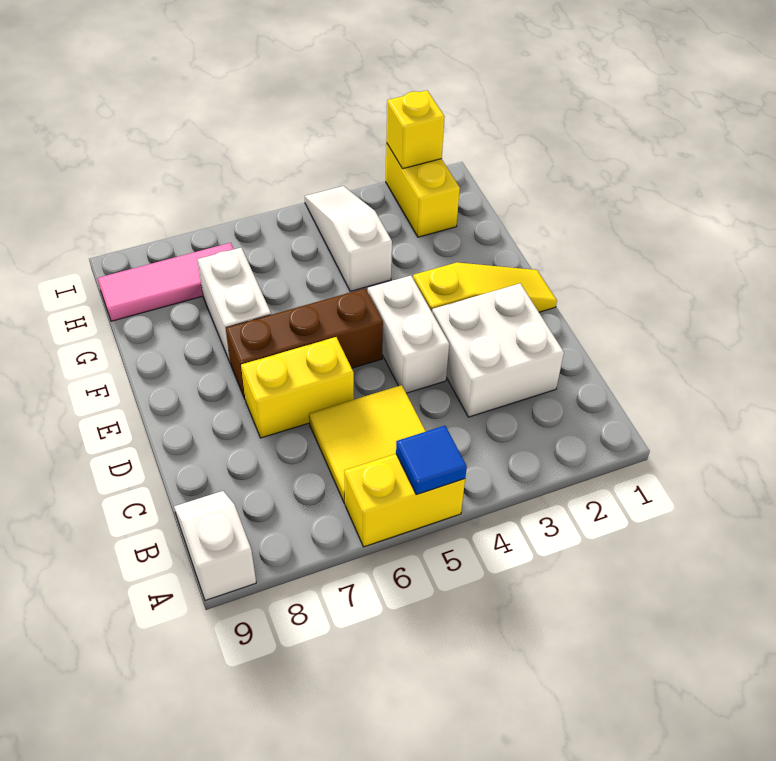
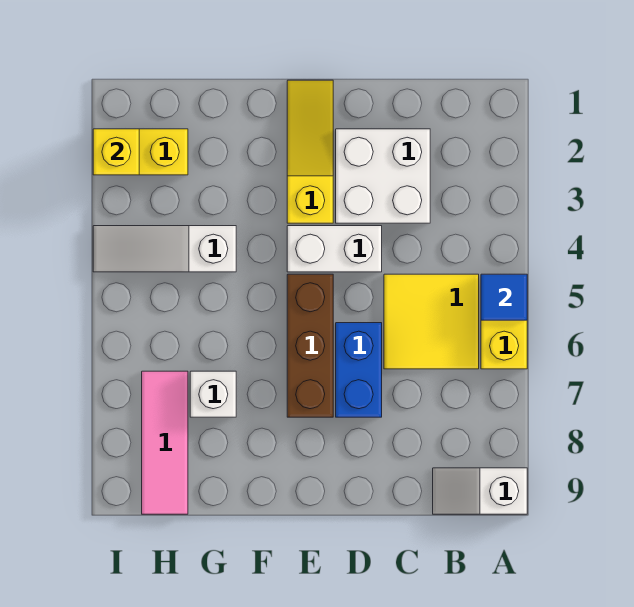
yellow brick D6:D7 level 1 -> blue brick D6:D7 level 1
white brick F7:G7 level 1 -> white brick G7 level 1

